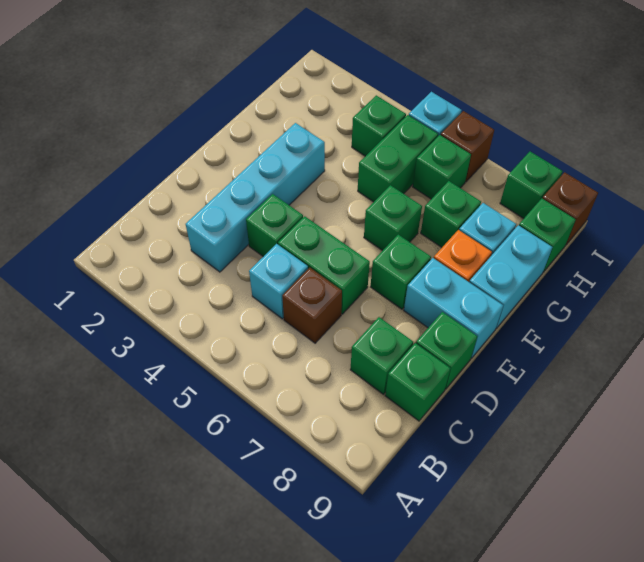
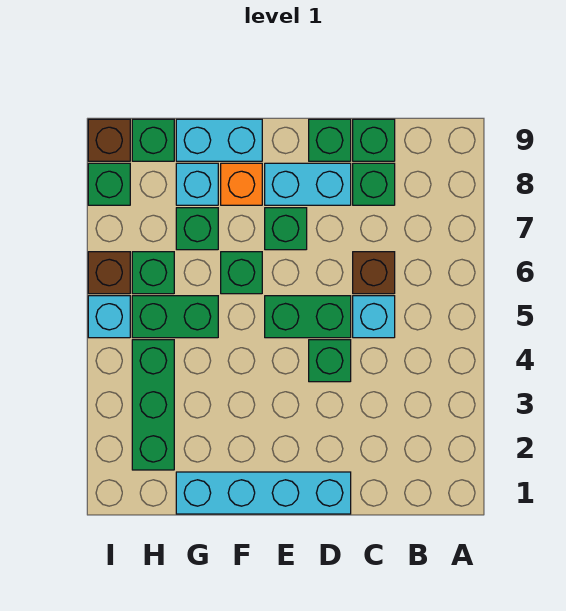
cyan brick C3:F3 level 1 -> cyan brick D1:G1 level 1
green brick D5:D6 level 1 -> green brick D5:E5 level 1
cyan brick E8:E9 level 1 -> cyan brick D8:E8 level 1
green brick H4 level 1 -> green brick H2:H4 level 1

